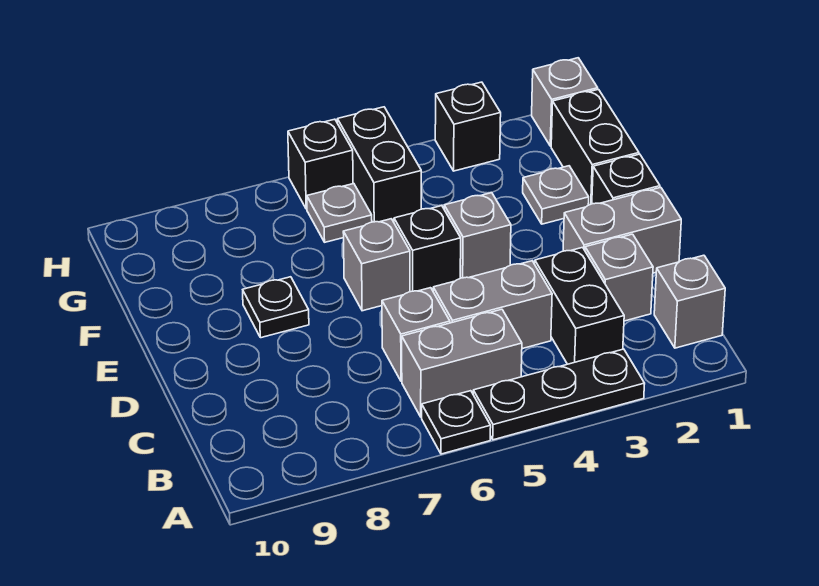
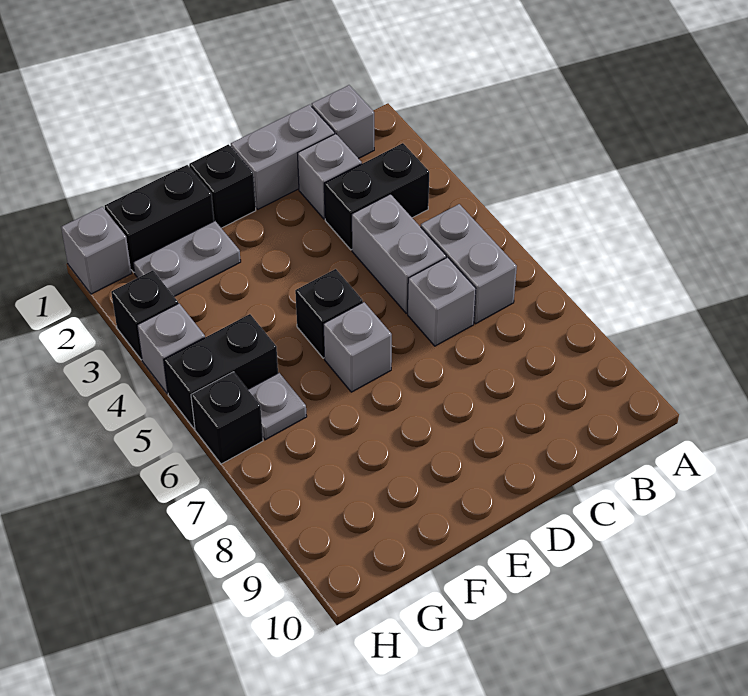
black plate A3:A5 level 1 -> none
black plate A6 level 1 -> none
grey brick D1:D2 level 1 -> grey brick C1:D1 level 1
grey brick E4 level 1 -> grey brick H4 level 1
black plate E8 level 1 -> none
grey plate F2 level 1 -> grey plate F2:G2 level 1

